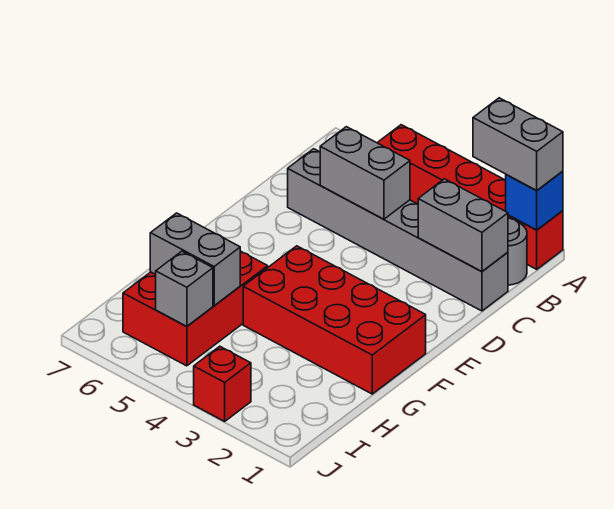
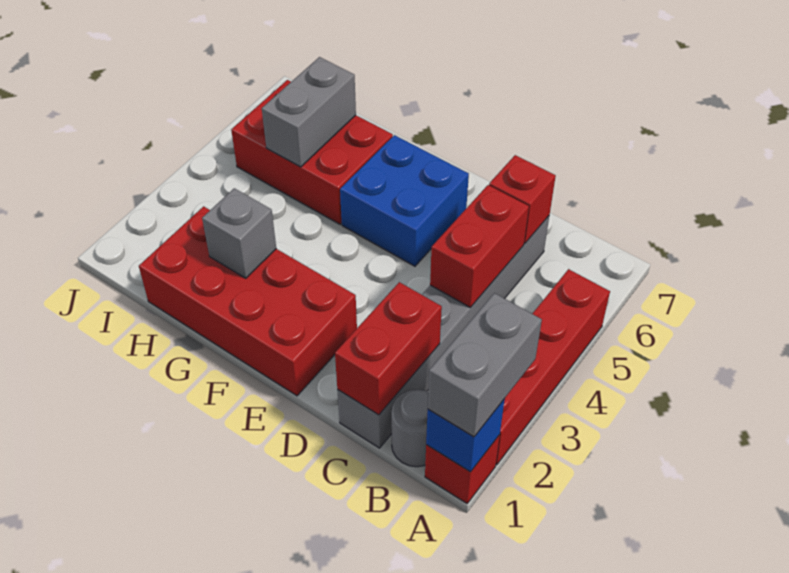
grey brick C1:C2 level 2 -> red brick C1:C2 level 2
grey brick C4:C5 level 2 -> red brick C4:C5 level 2
none -> blue brick E5:F6 level 1
red brick F1:G4 level 1 -> red brick E1:H2 level 1
grey brick I5 level 2 -> grey brick G2 level 2
red brick J3 level 1 -> red brick C6 level 2

